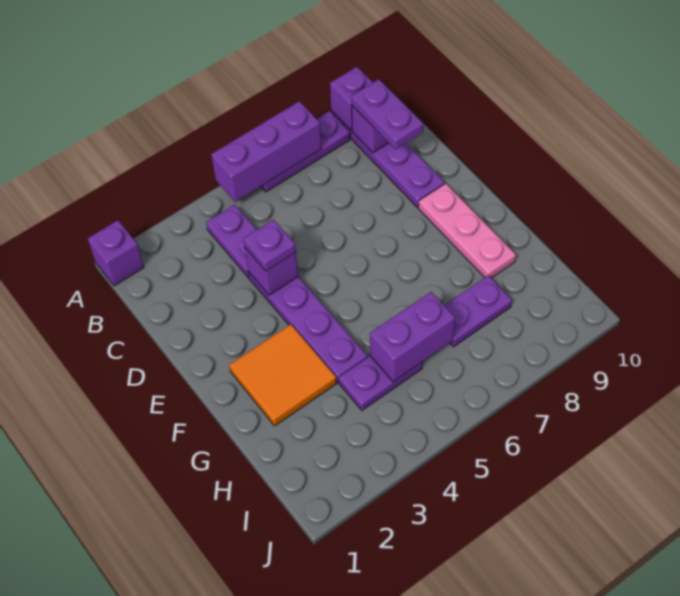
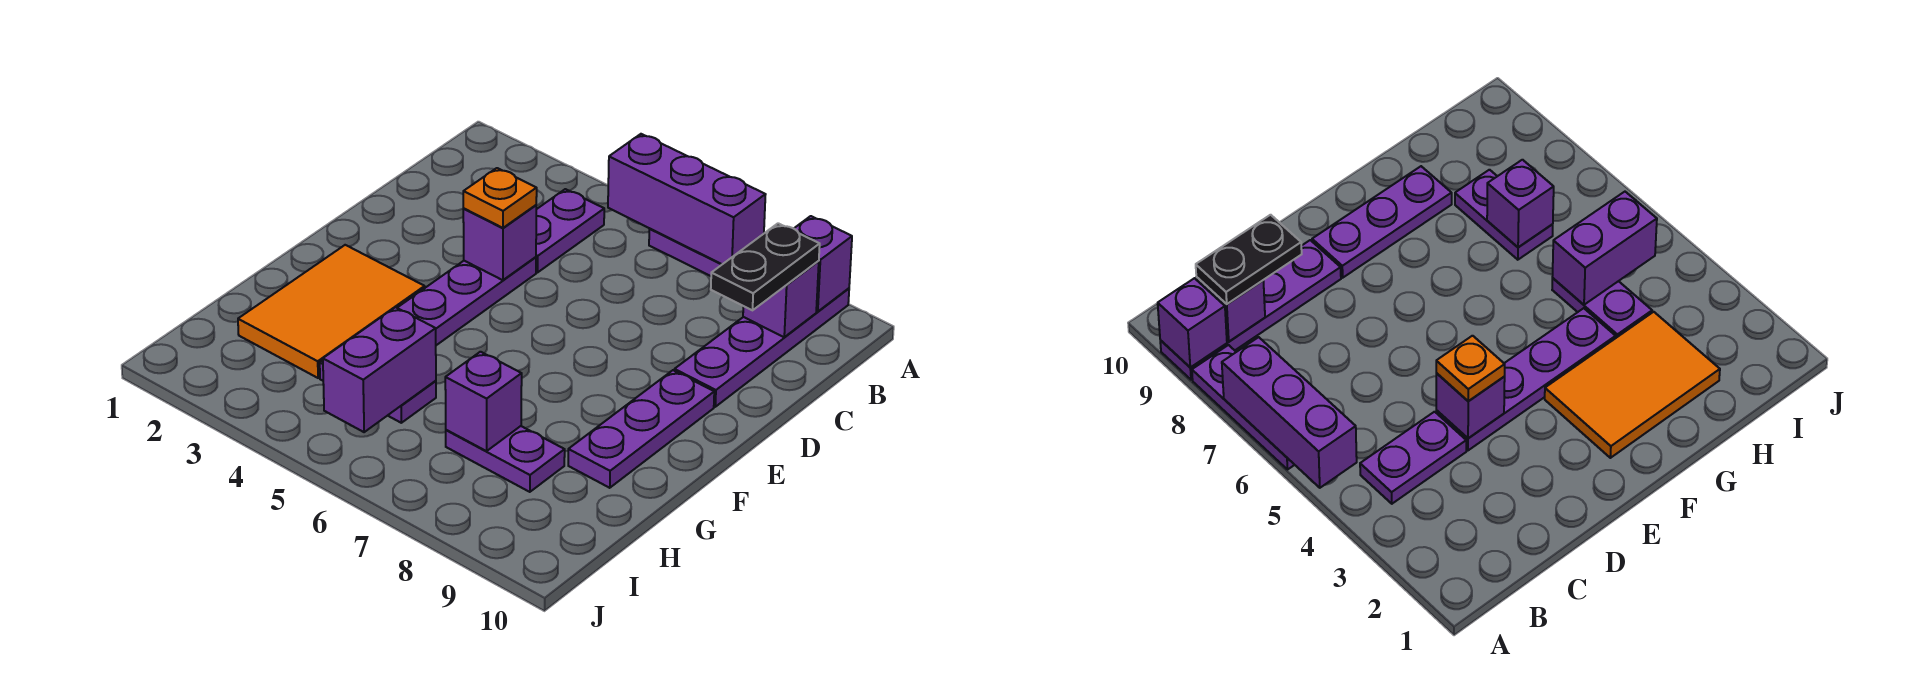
purple brick A1 level 1 -> purple brick H7 level 2
purple plate B9:C9 level 3 -> black plate B9:C9 level 3
purple plate D4 level 3 -> orange plate D4 level 3
pink plate E9:G9 level 1 -> purple plate E9:G9 level 1
orange tile F2:G3 level 1 -> orange tile F2:H3 level 1
purple brick H5:H6 level 2 -> purple brick H5:I5 level 2

